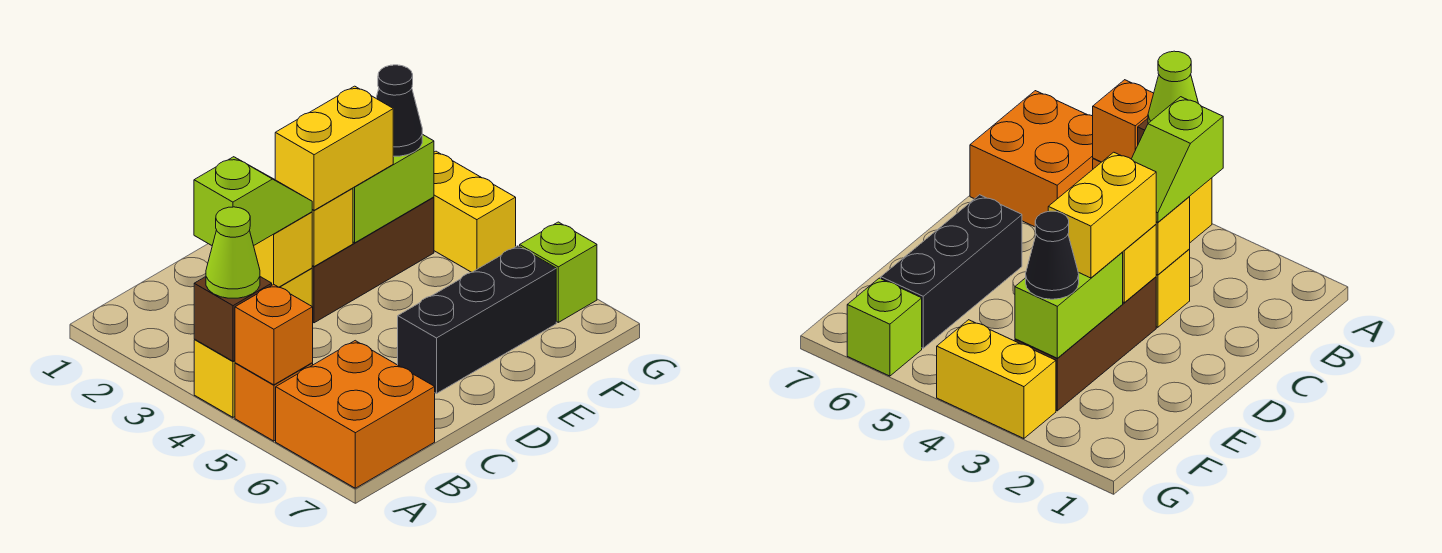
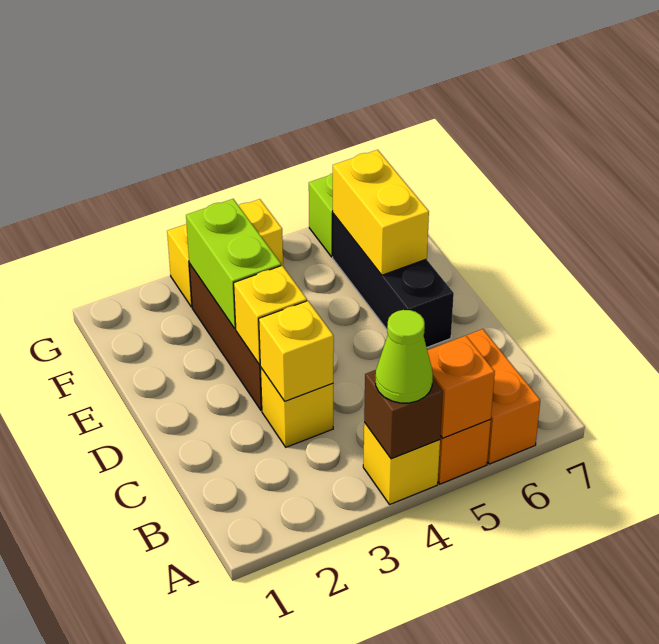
orange brick A6:B7 level 1 -> orange brick A6:B6 level 1
lime slope B3:C3 level 3 top B -> none
yellow brick D3:E3 level 3 -> yellow brick E6:F6 level 2
black cone F3 level 3 -> none

